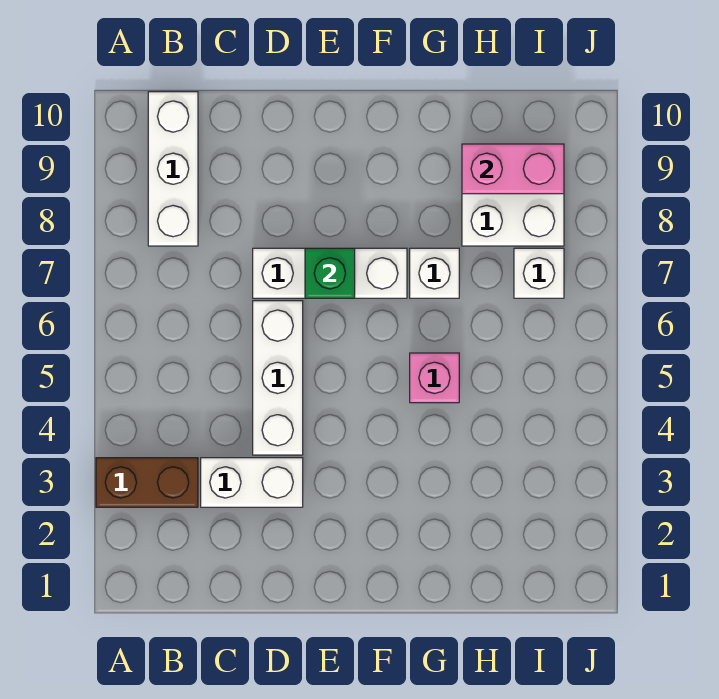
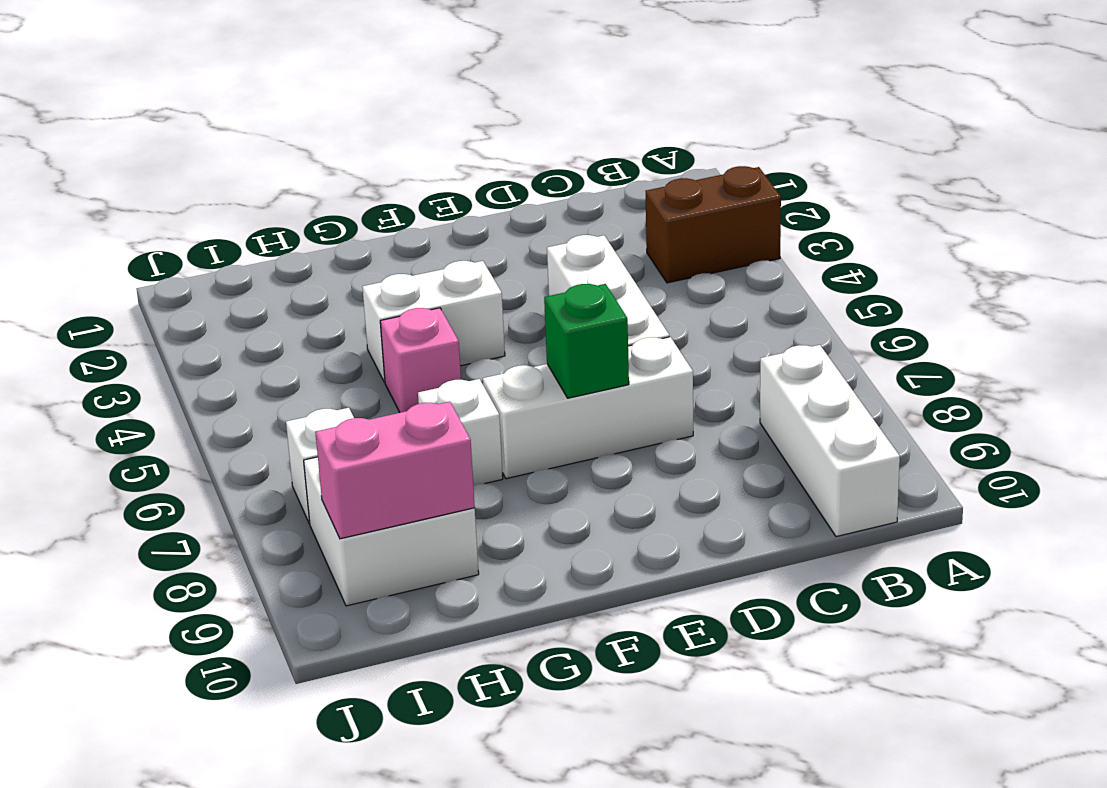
white brick C3:D3 level 1 -> white brick F4:G4 level 1

